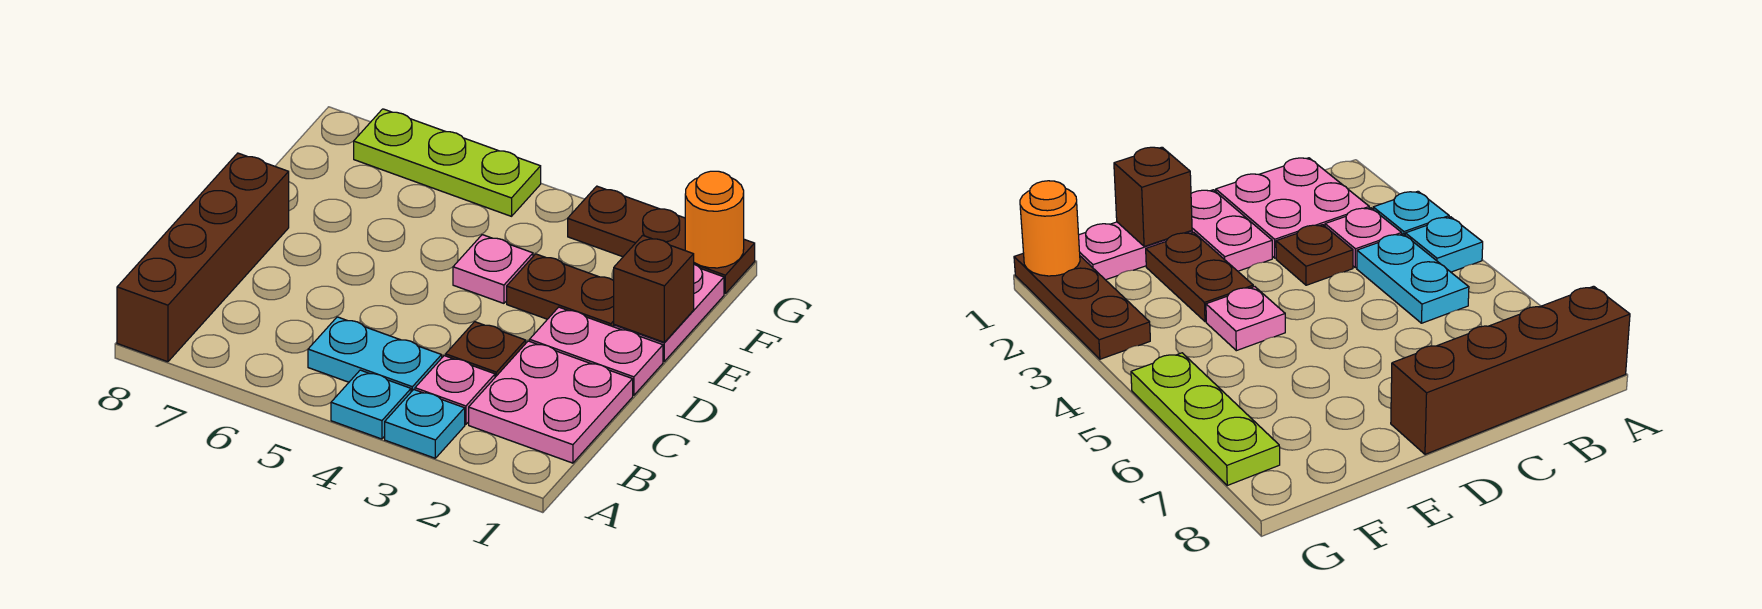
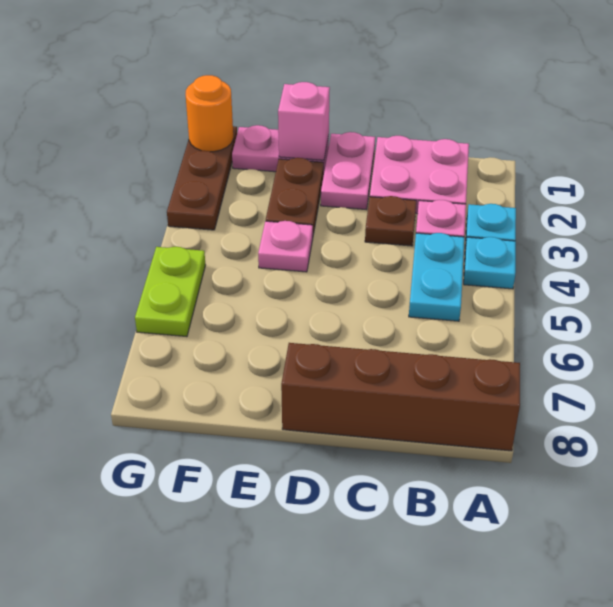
brown brick E1 level 2 -> pink brick E1 level 2
lime plate G5:G7 level 1 -> lime plate G5:G6 level 1

